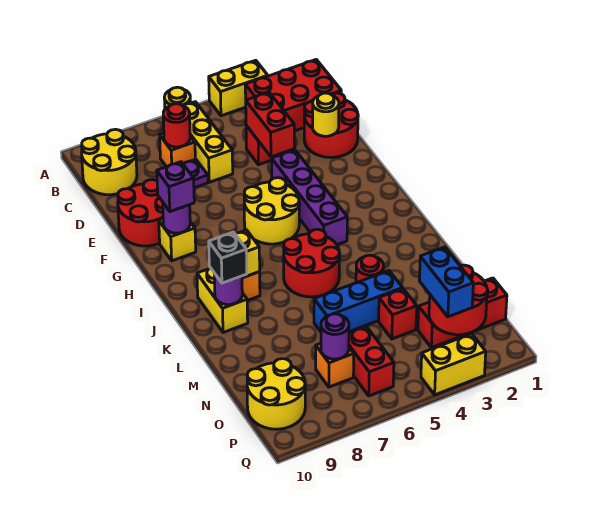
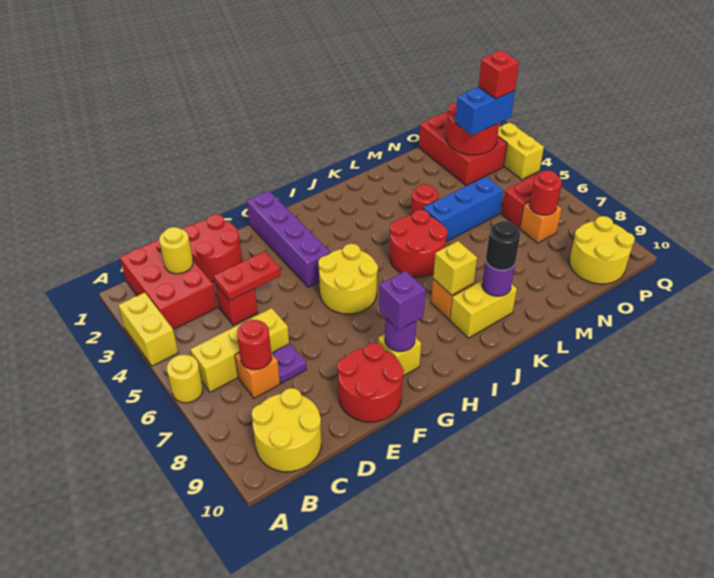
red brick D4:E4 level 2 -> red plate D4:E4 level 2
yellow round brick E2 level 2 -> yellow round brick C2 level 2
purple brick F4:I4 level 1 -> purple brick G1:G4 level 1
black brick K9 level 3 -> black round brick K9 level 3
blue brick M4:M6 level 1 -> blue brick L5:N5 level 1
red brick N4 level 1 -> red brick P3 level 4
red brick O1:O3 level 1 -> red brick O1:P3 level 1
purple round brick O7 level 2 -> red round brick O7 level 2

